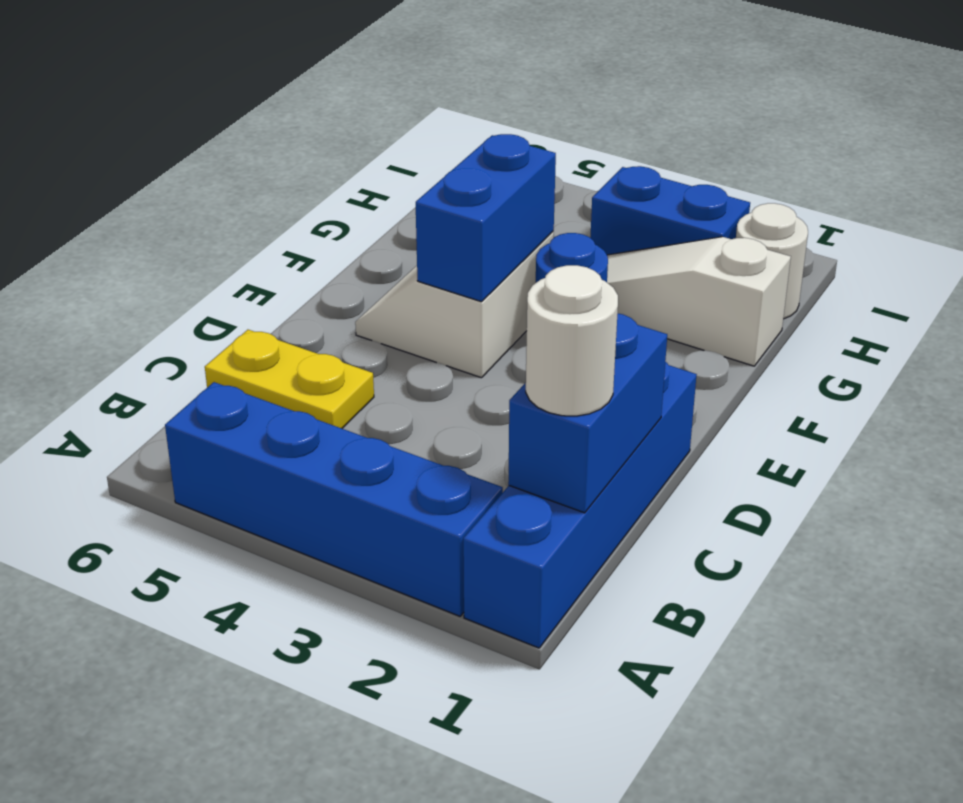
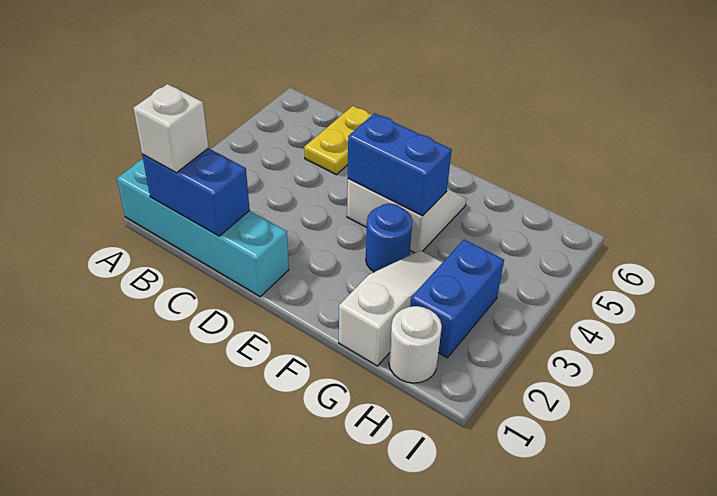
blue brick A1:D1 level 1 -> cyan brick A1:D1 level 1
blue brick A2:A5 level 1 -> none
white round brick B1 level 3 -> white brick B1 level 3

